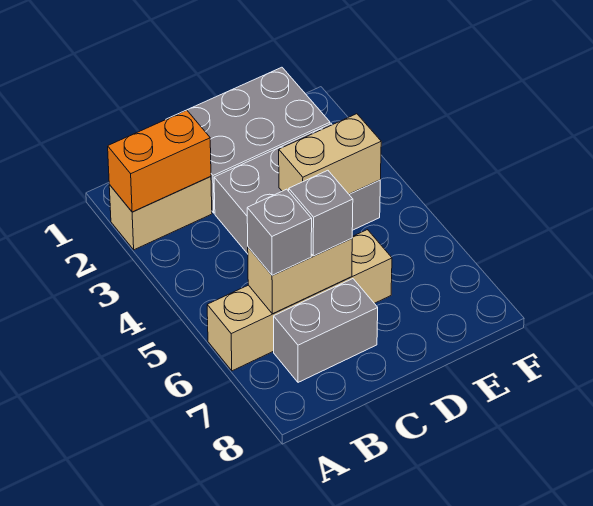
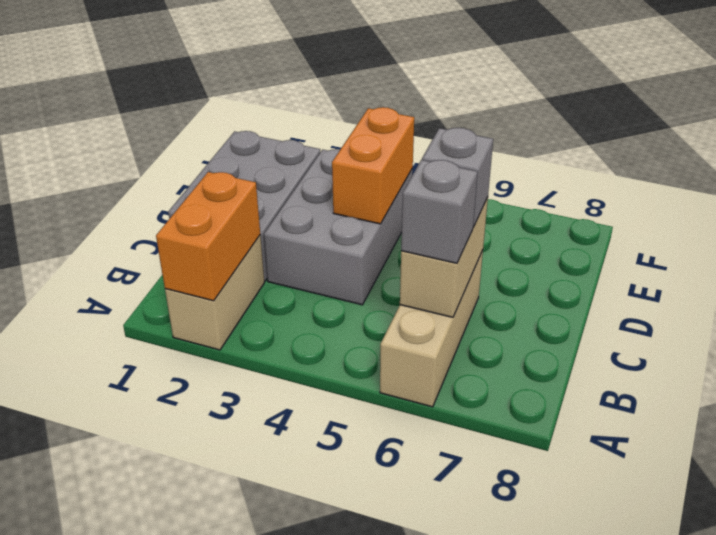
tan brick A6:D6 level 1 -> tan brick A6:C6 level 1
grey brick B7:C7 level 1 -> none
tan brick D4:E4 level 2 -> orange brick D4:E4 level 2

